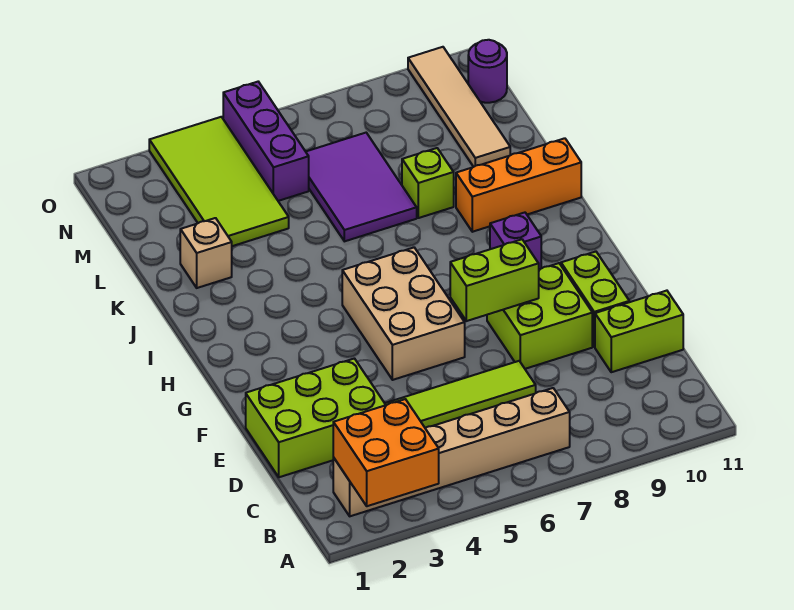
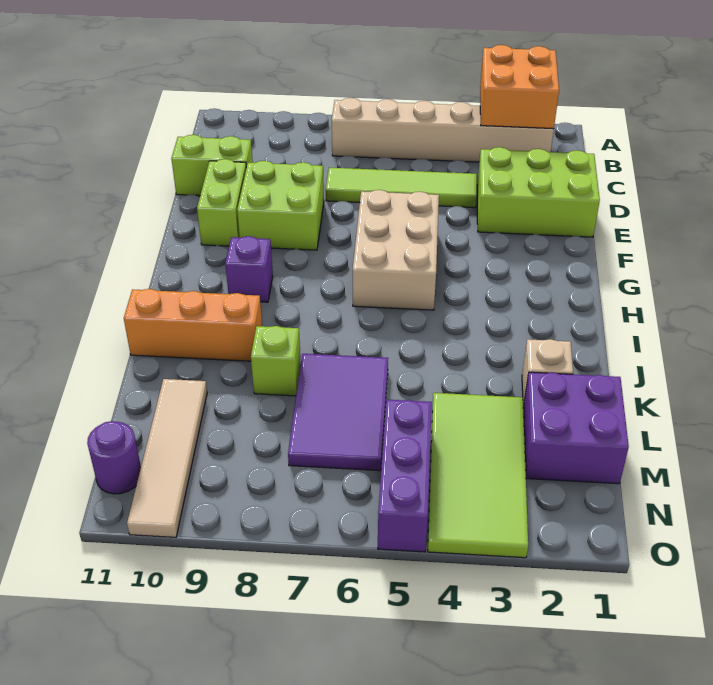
lime brick F7:F8 level 2 -> none
none -> purple brick L1:M2 level 1

